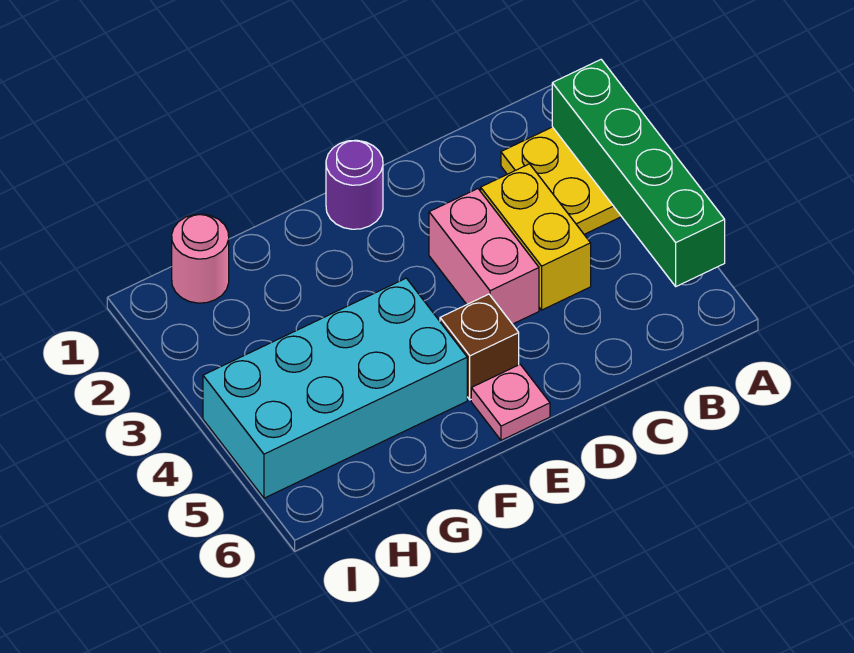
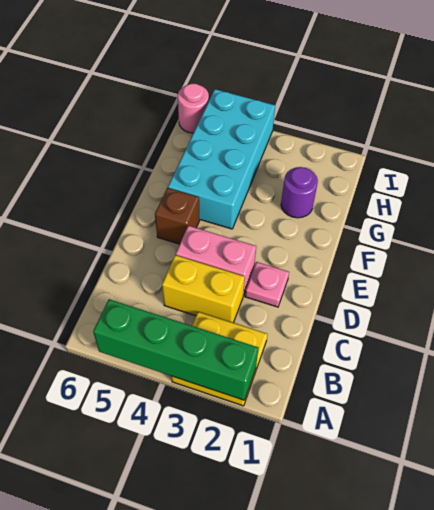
purple round brick E1 level 1 -> purple round brick G2 level 1
pink plate E6 level 1 -> pink plate D2 level 1
pink round brick H1 level 1 -> pink round brick I6 level 1

